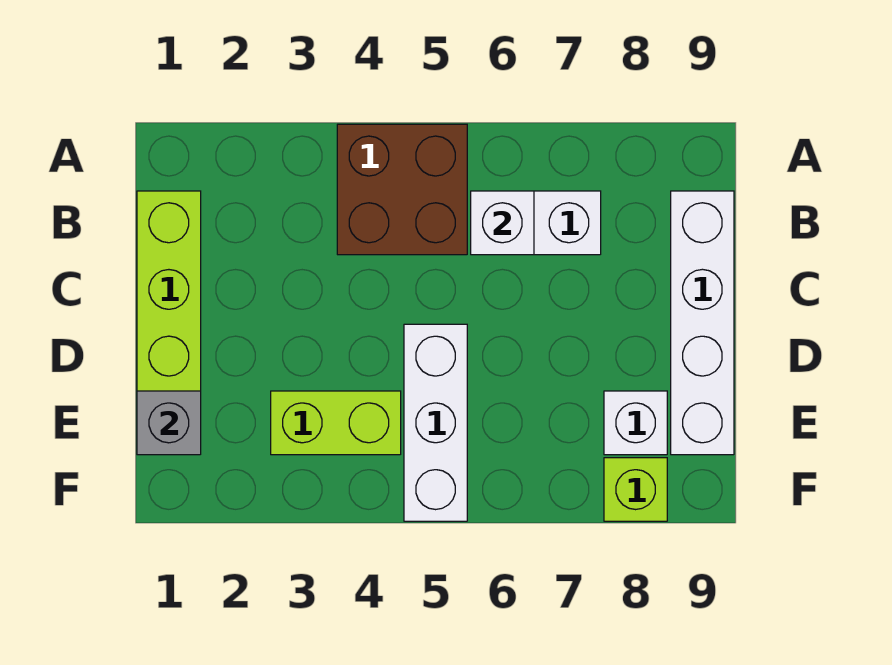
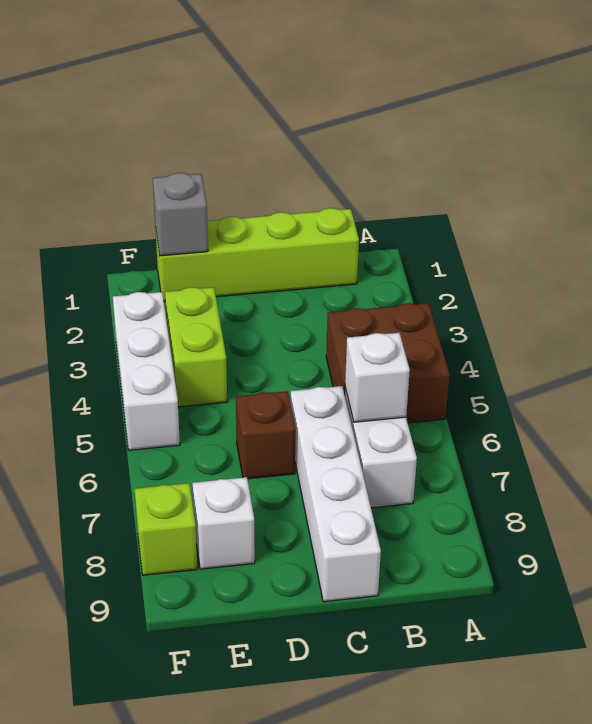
white brick B9:E9 level 1 -> white brick C6:C9 level 1
white brick D5:F5 level 1 -> white brick F3:F5 level 1
none -> brown brick D6 level 1

